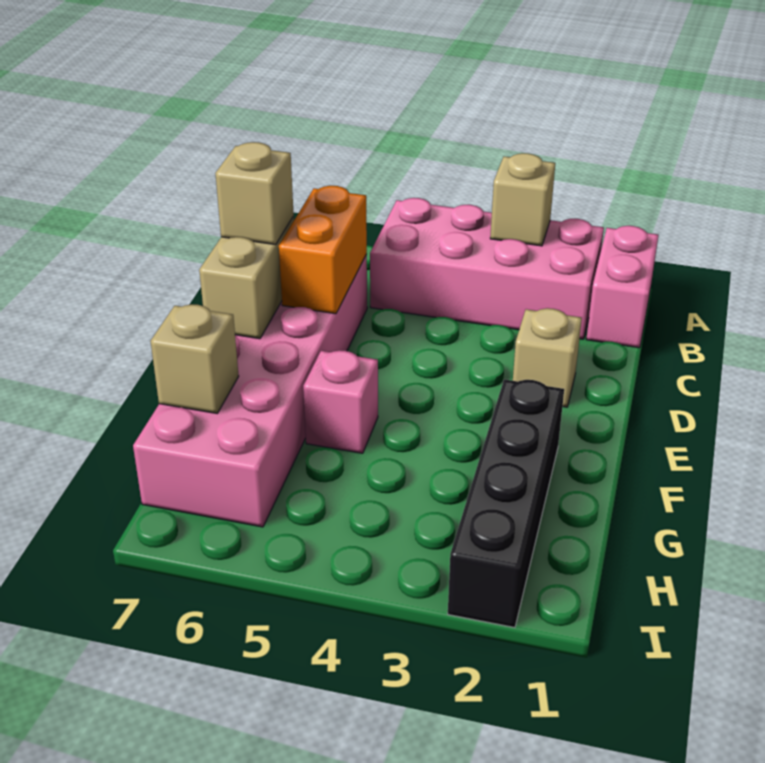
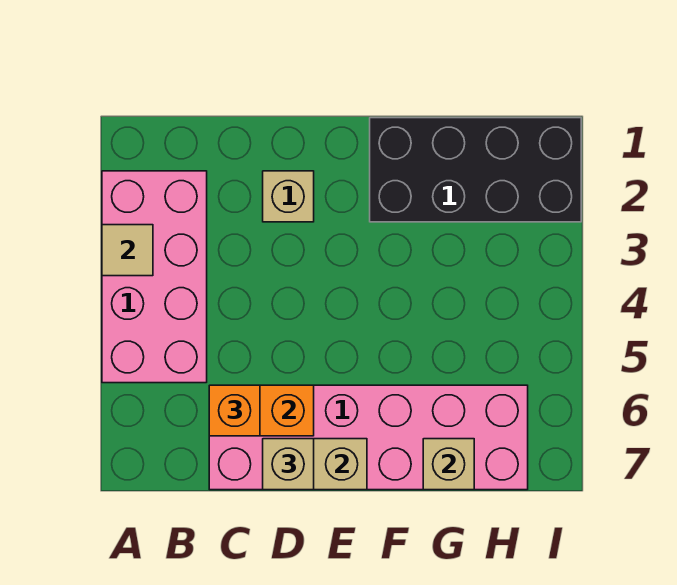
pink brick A1:B1 level 1 -> none
tan brick A3 level 2 -> tan tile A3 level 2
none -> orange brick C6 level 3
black brick F2:I2 level 1 -> black brick F1:I2 level 1
pink brick F5 level 1 -> none

